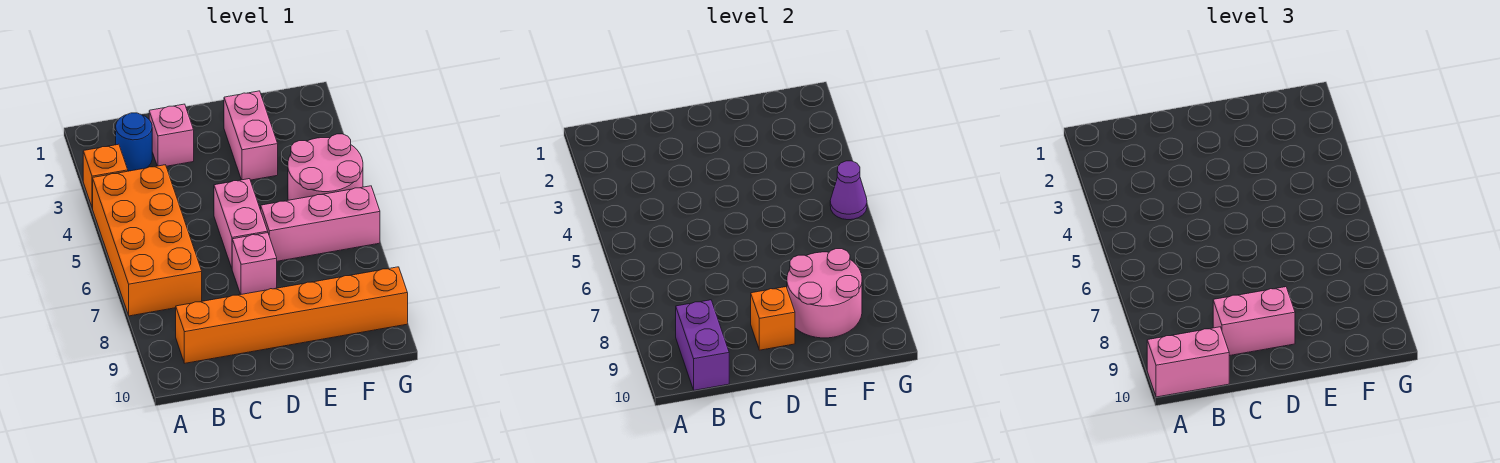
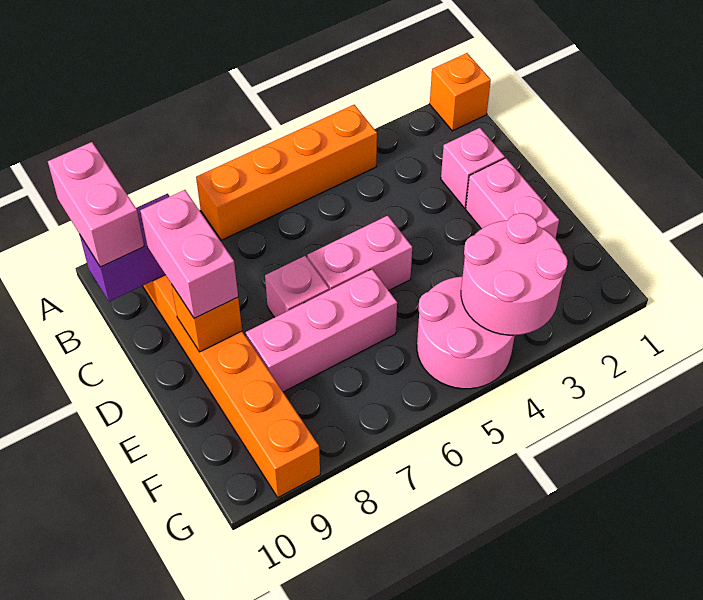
orange brick A3 level 1 -> orange brick A1 level 1
orange brick A4:B7 level 1 -> orange brick A4:A7 level 1
blue round brick B2 level 1 -> none
pink brick E2:E3 level 1 -> pink brick D2:E2 level 1
pink brick E6:G6 level 1 -> pink brick E6:E8 level 1
pink round brick E8:F9 level 2 -> pink round brick F3:G4 level 2
purple cone G5 level 2 -> none

